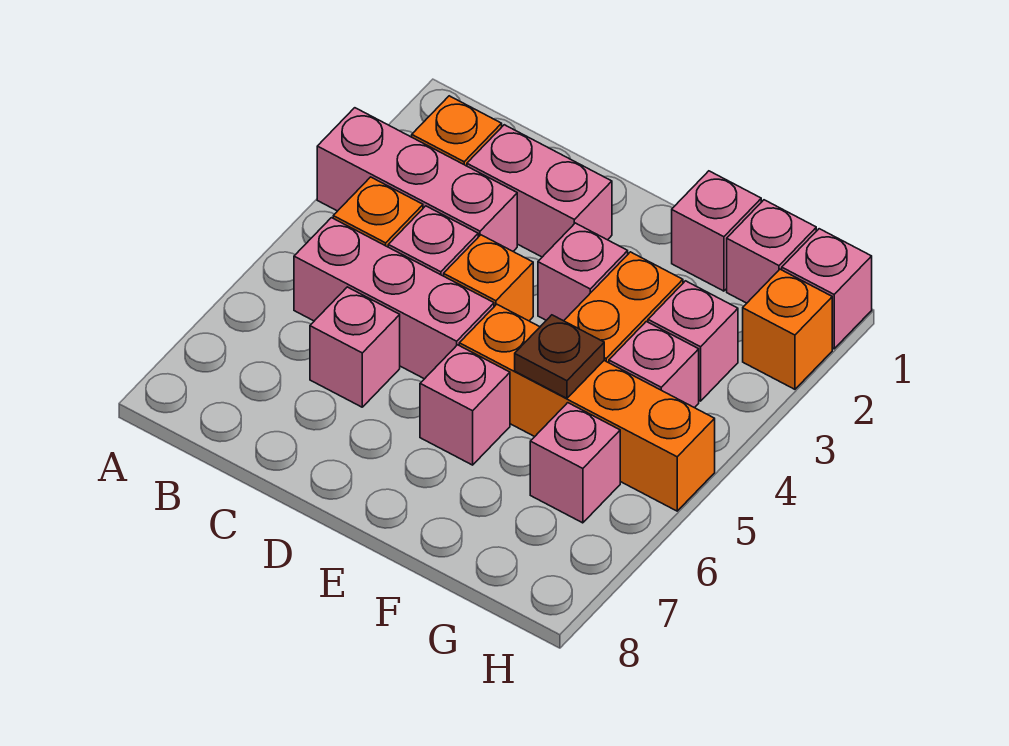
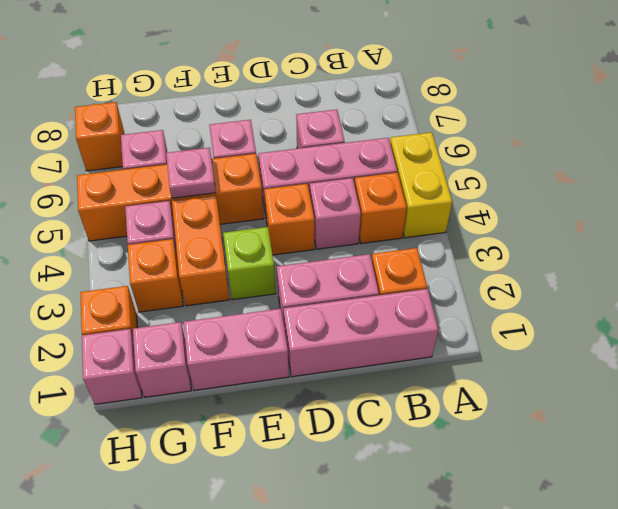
pink brick A3:C3 level 1 -> pink brick B1:D1 level 1
none -> yellow brick A4:A5 level 1
pink brick E3 level 1 -> lime brick E3 level 1
pink brick F1 level 1 -> pink brick E1:F1 level 1
brown plate F5 level 2 -> pink plate F5 level 2
pink brick G3 level 1 -> orange brick G3 level 1
none -> orange brick H7 level 1

